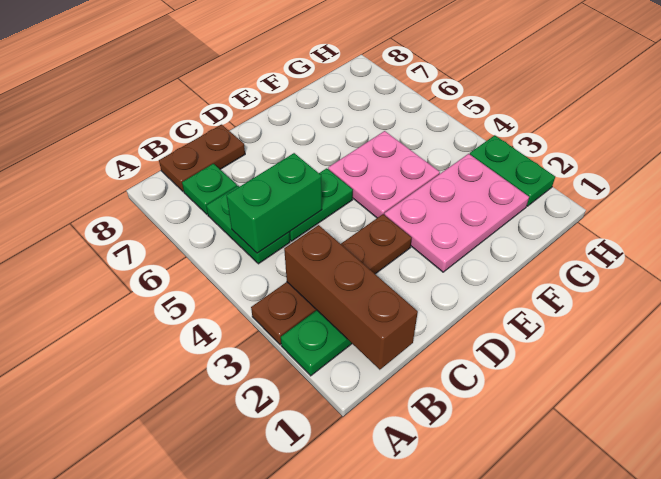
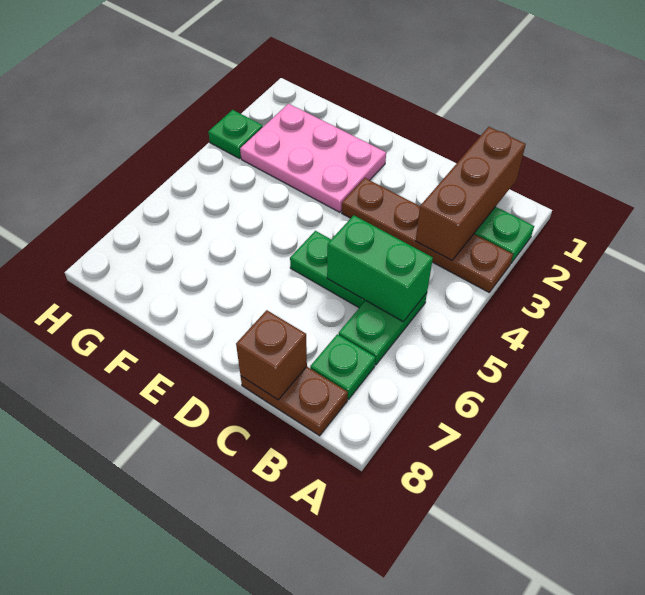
none -> brown brick C8 level 2
pink plate E4:F5 level 1 -> none
green plate H2:H3 level 1 -> green plate H3 level 1

